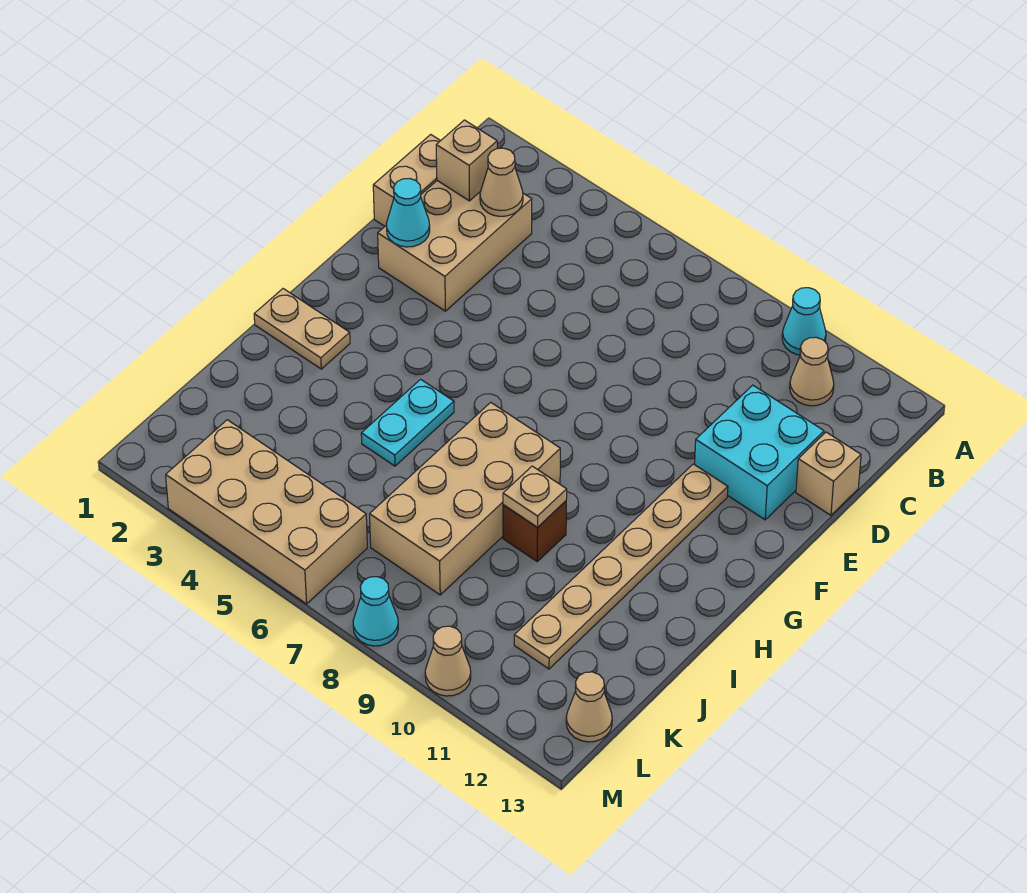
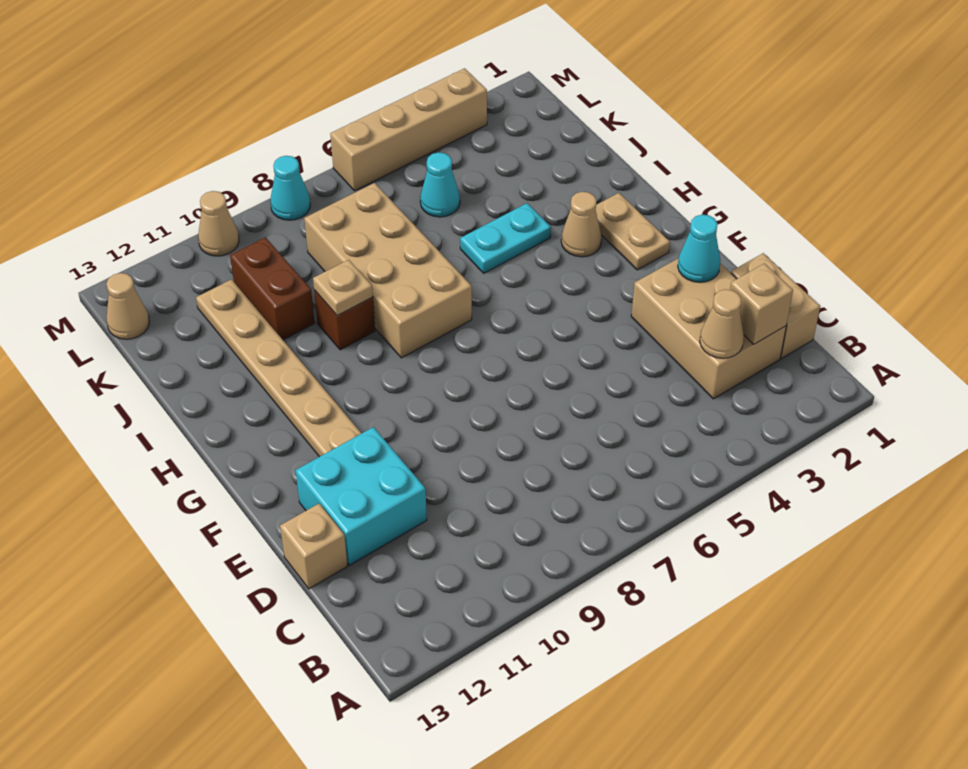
cyan cone A10 level 1 -> cyan cone K5 level 1
tan cone B11 level 1 -> tan cone H3 level 1
tan plate H1:H2 level 1 -> tan plate G2:H2 level 1
cyan plate H5:I5 level 1 -> cyan plate I4:I5 level 1
none -> brown brick J10:K10 level 1
tan brick L3:M6 level 1 -> tan brick M3:M6 level 1

